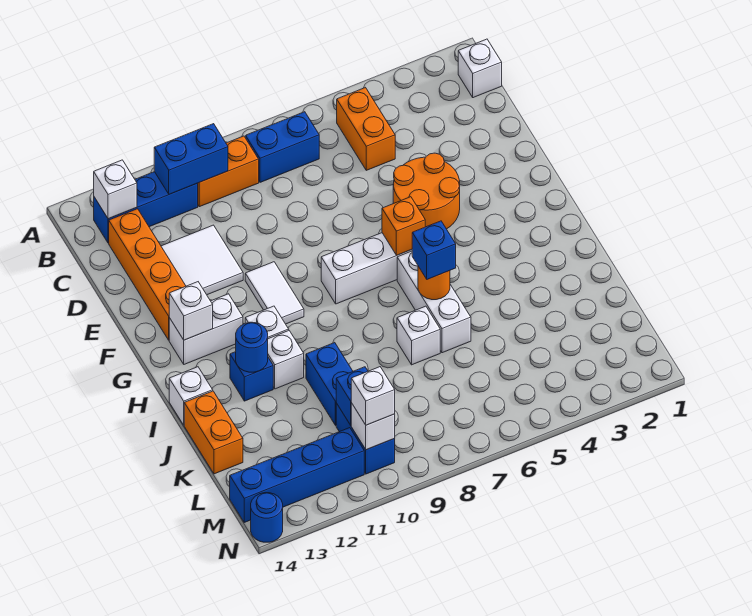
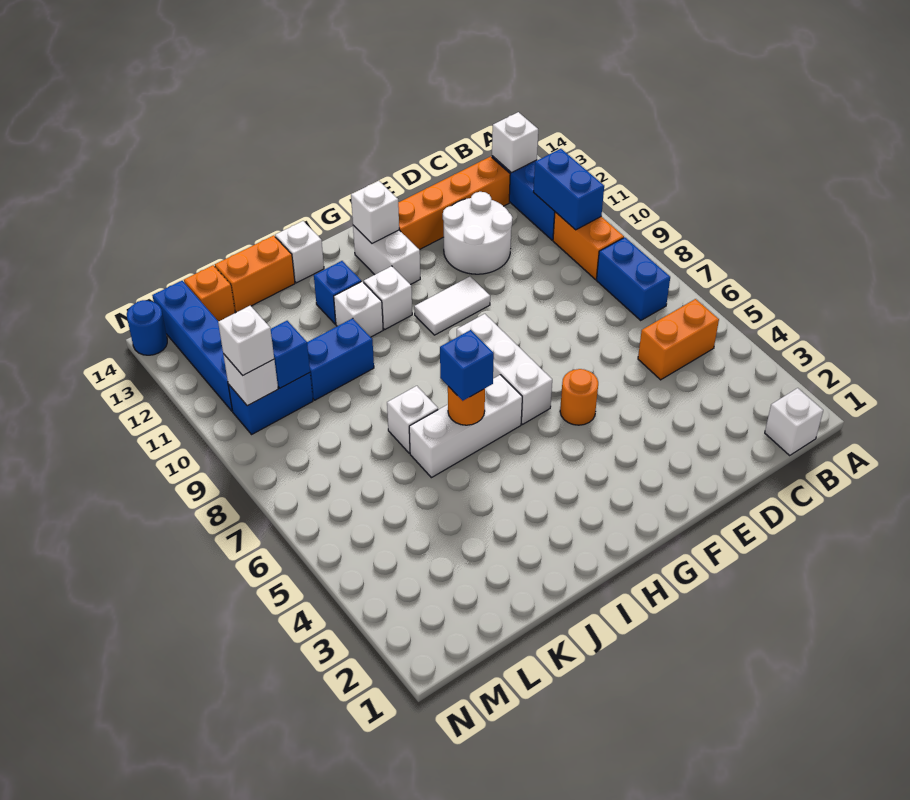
white tile D11:E12 level 1 -> white round brick D11:E12 level 1
orange round brick E4:F5 level 1 -> orange round brick F5 level 1
orange brick G6 level 2 -> orange brick L14 level 1
blue round brick I12 level 2 -> none

